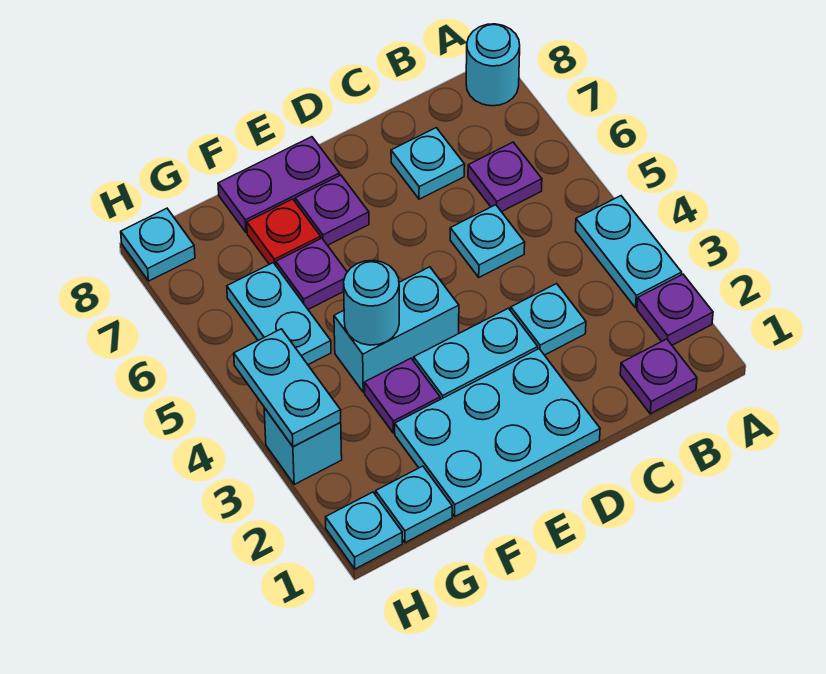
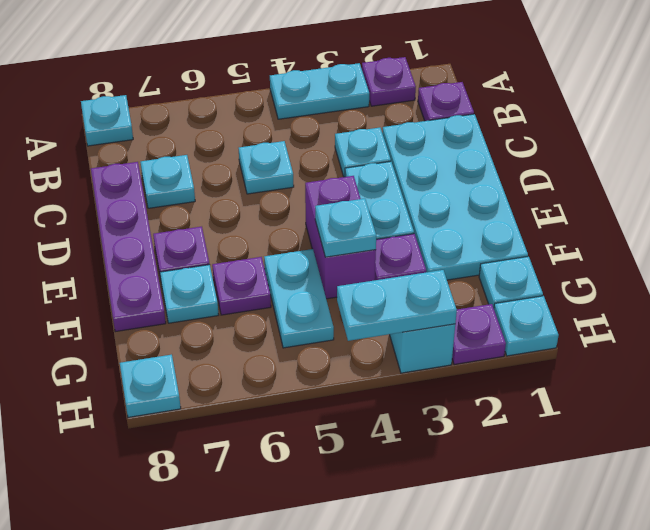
cyan round brick A8 level 1 -> cyan plate A8 level 1
purple plate B6 level 1 -> purple plate H2 level 1
cyan plate D1:F2 level 1 -> cyan plate C1:F2 level 1
cyan brick E4:F4 level 1 -> purple brick E4:F4 level 1
purple plate E8:F8 level 1 -> purple plate C8:F8 level 1
cyan round brick F4 level 2 -> cyan plate F4 level 2
red plate F7 level 1 -> cyan plate F7 level 1
cyan plate G5:G6 level 1 -> cyan plate F5:G5 level 1

